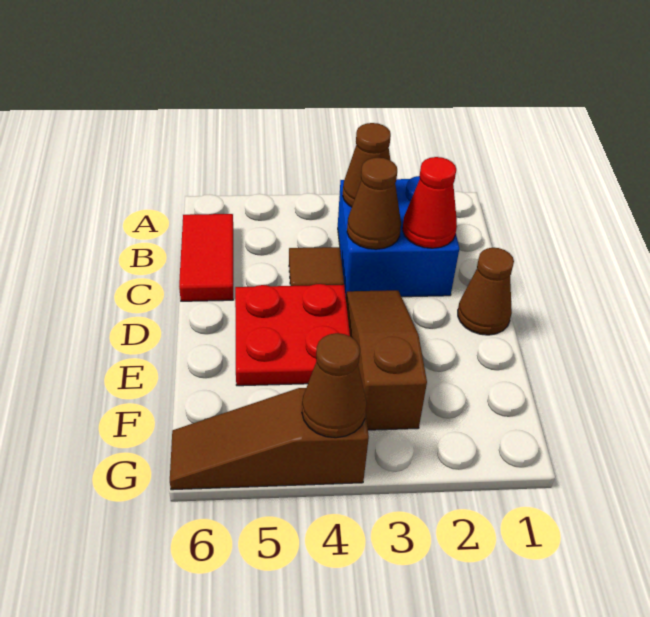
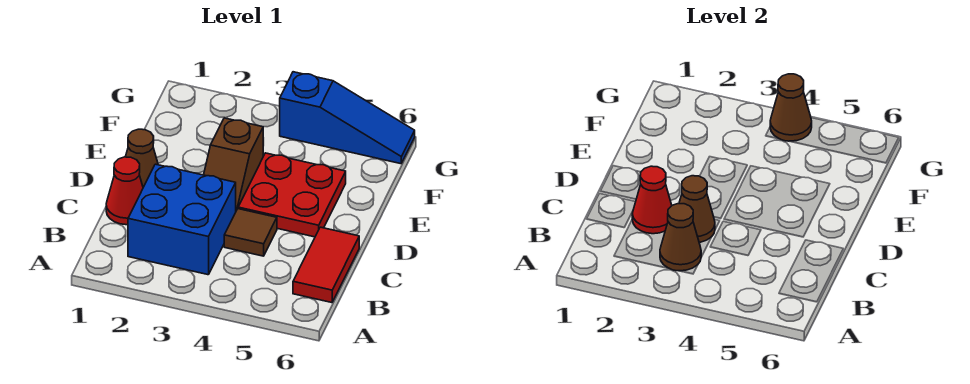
none -> red cone C1 level 1
brown slope D3:F3 level 1 top F -> brown slope D3:E3 level 1 top E
brown slope G4:G6 level 1 top 4 -> blue slope G4:G6 level 1 top 4

